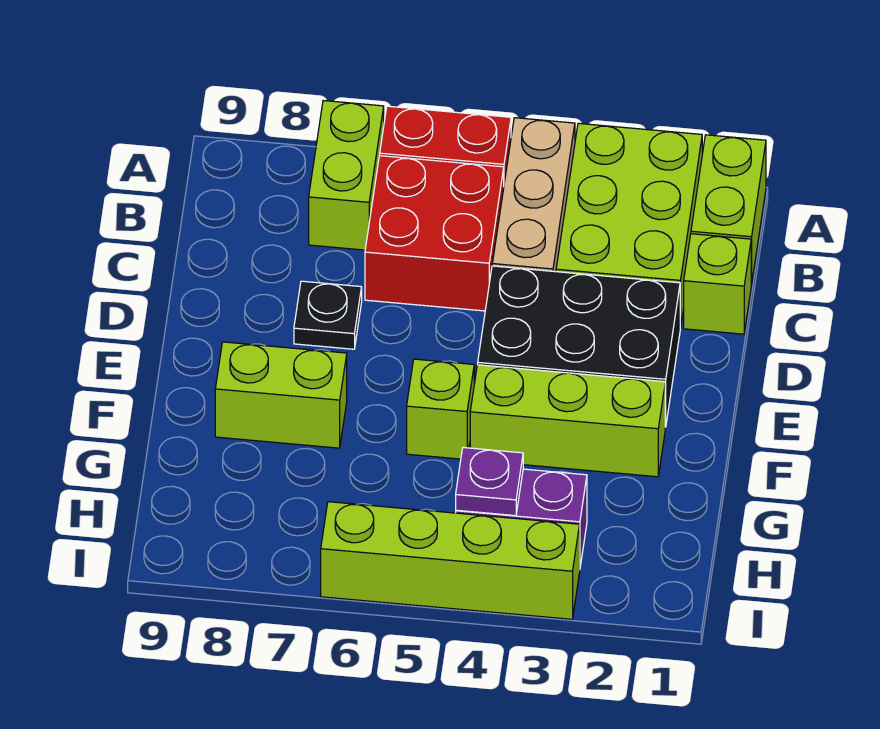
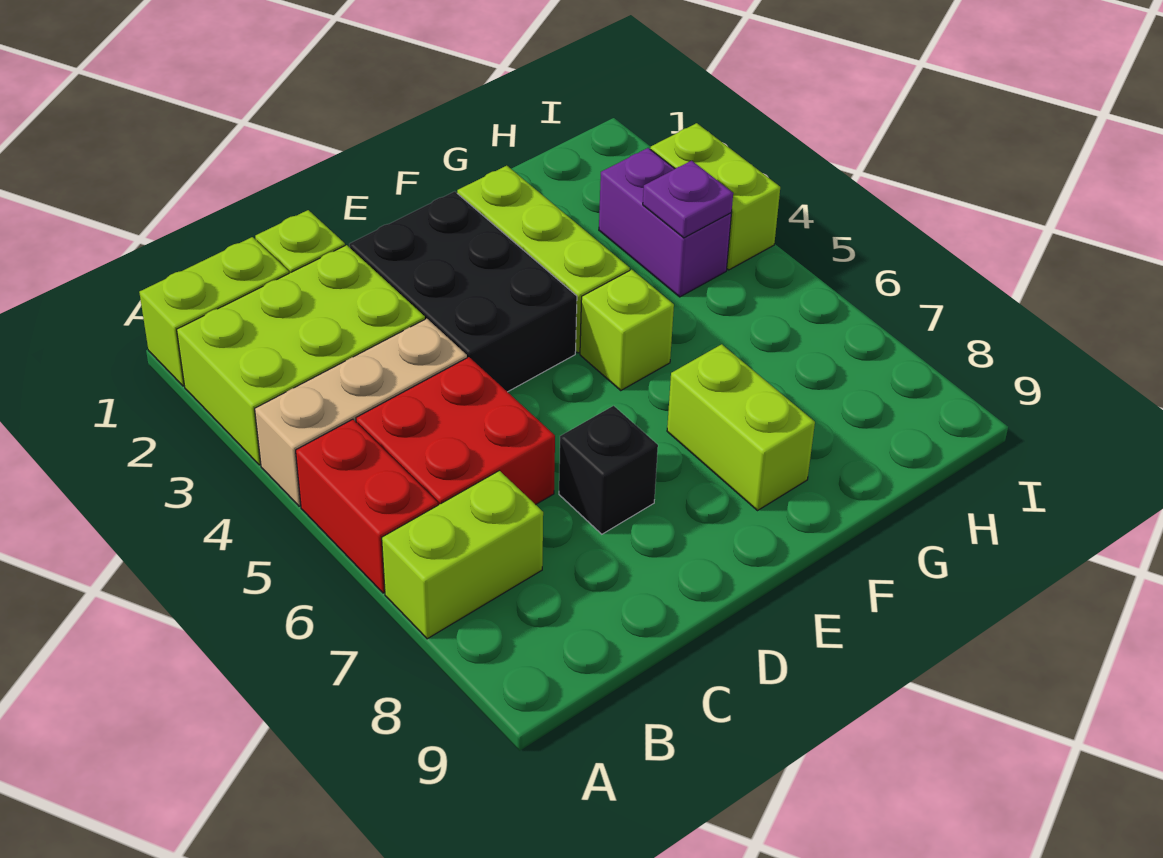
black plate D7 level 1 -> black brick D7 level 1
lime brick I3:I6 level 1 -> lime brick I3:I4 level 1

